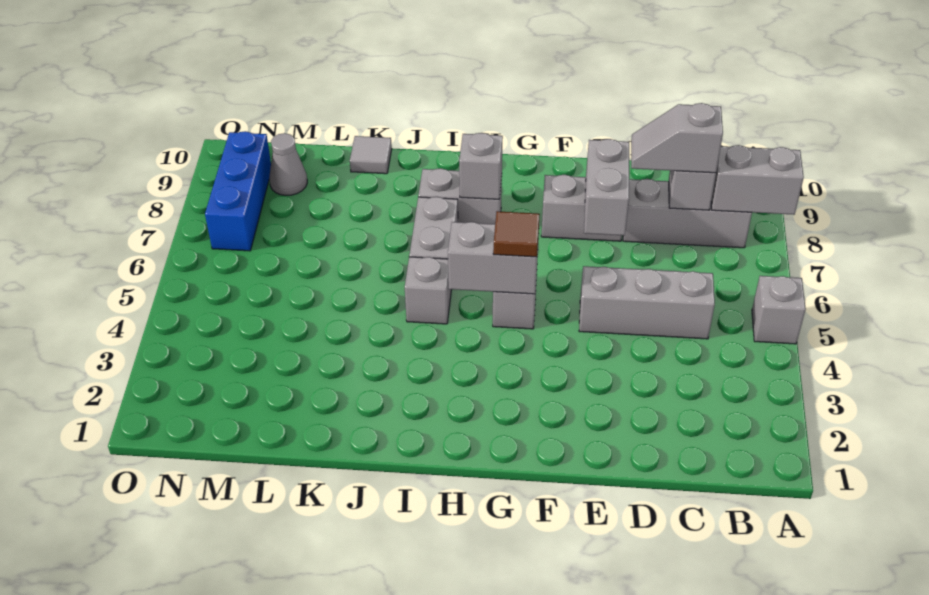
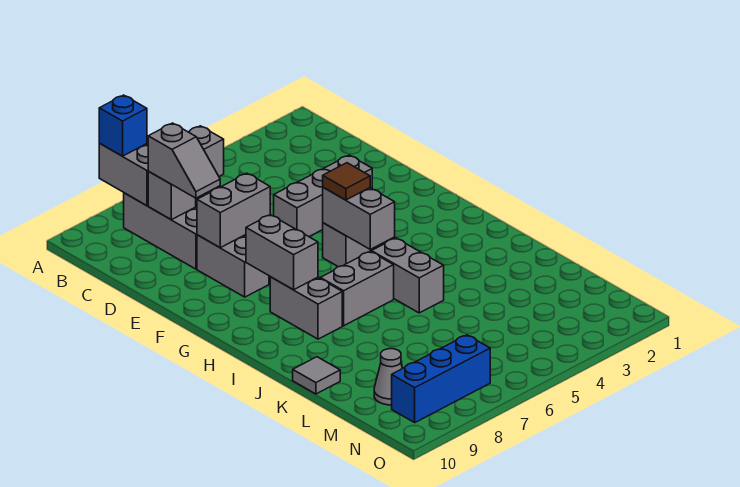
none -> blue brick A8 level 3
grey brick C5:E5 level 1 -> grey brick E3:E5 level 1
grey brick H8 level 2 -> grey brick G8:H8 level 2
grey brick I5 level 1 -> grey brick I5:J5 level 1

